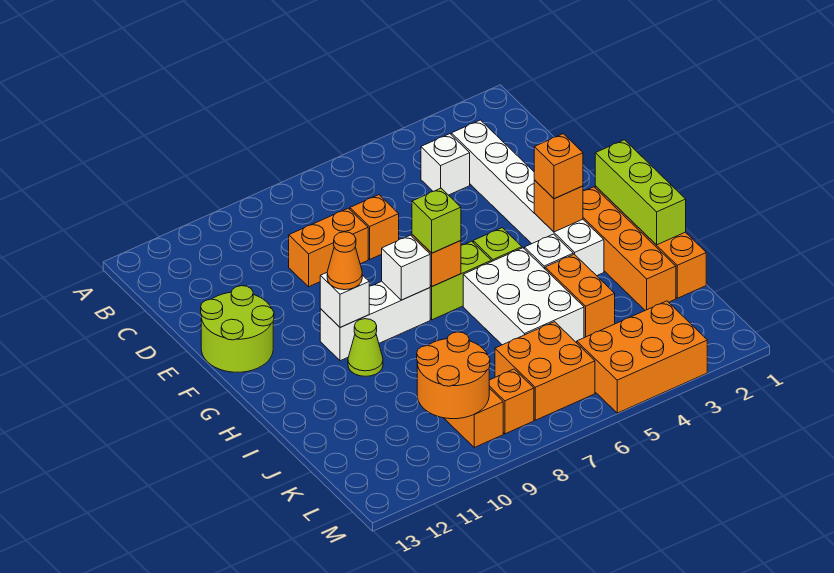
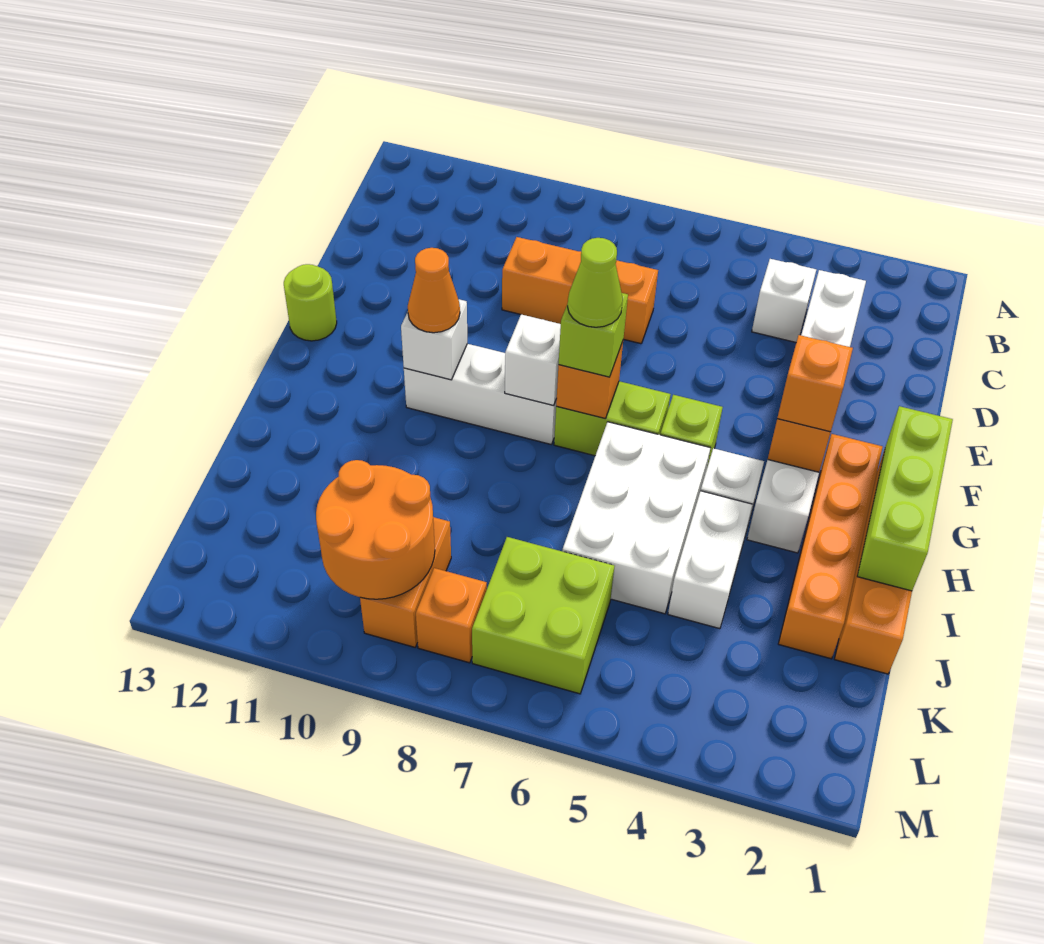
lime round brick E12:F13 level 1 -> lime round brick F13 level 1
lime cone H10 level 1 -> lime cone G7 level 4
orange brick I4:J4 level 1 -> white brick I4:J4 level 1
orange brick K6:L7 level 1 -> lime brick K6:L7 level 1
orange brick L3:M5 level 1 -> none

